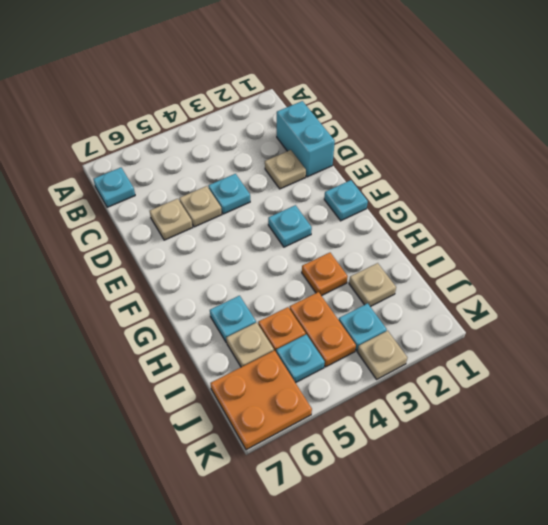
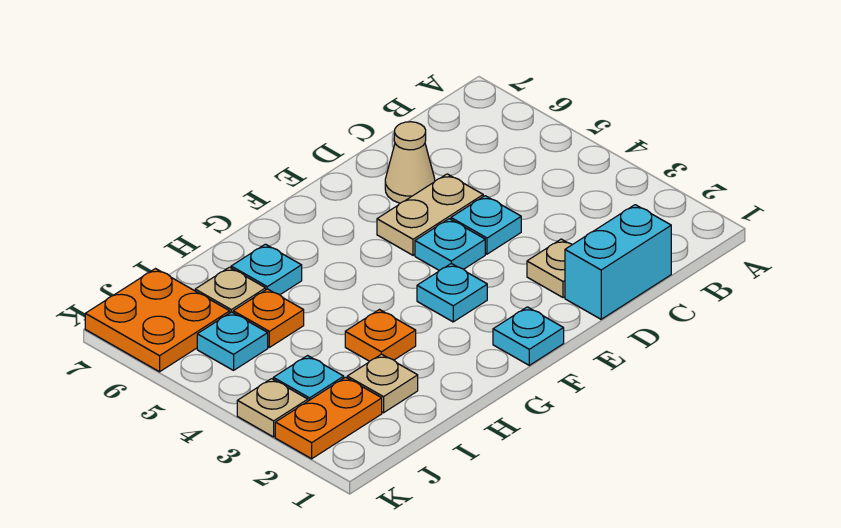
cyan plate B7 level 1 -> cyan plate E4 level 1
tan plate D5 level 1 -> tan plate D5:E5 level 1
tan plate D6 level 1 -> tan cone D6 level 1
orange plate I4:J4 level 1 -> orange plate J2:K2 level 1

